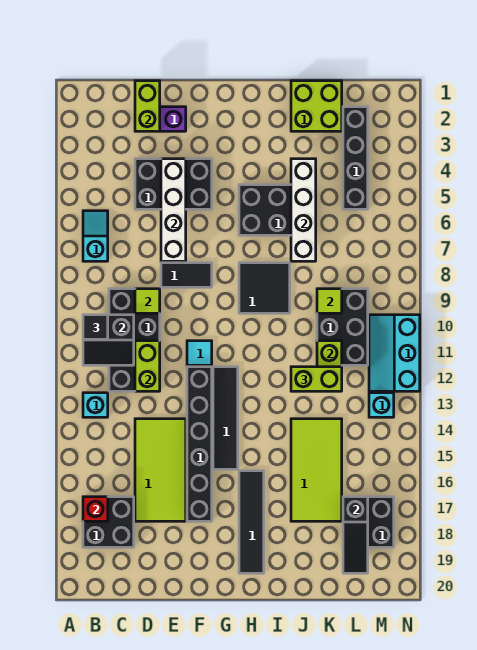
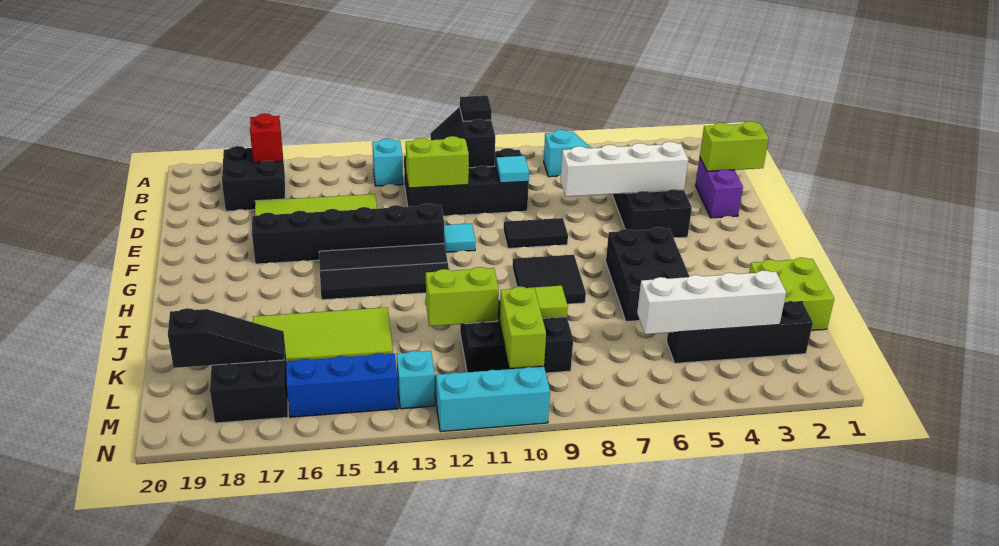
lime tile D9 level 2 -> cyan tile D9 level 2
black tile E8:F8 level 1 -> black tile F8:F9 level 1
black tile H16:H19 level 1 -> black tile H12:H15 level 1
white brick J4:J7 level 2 -> white brick L3:L6 level 2
lime brick J12:K12 level 3 -> lime brick L10:M10 level 2
black slope L17:L19 level 2 top 17 -> black slope L17:L19 level 2 top 19
none -> blue brick M14:M16 level 1

